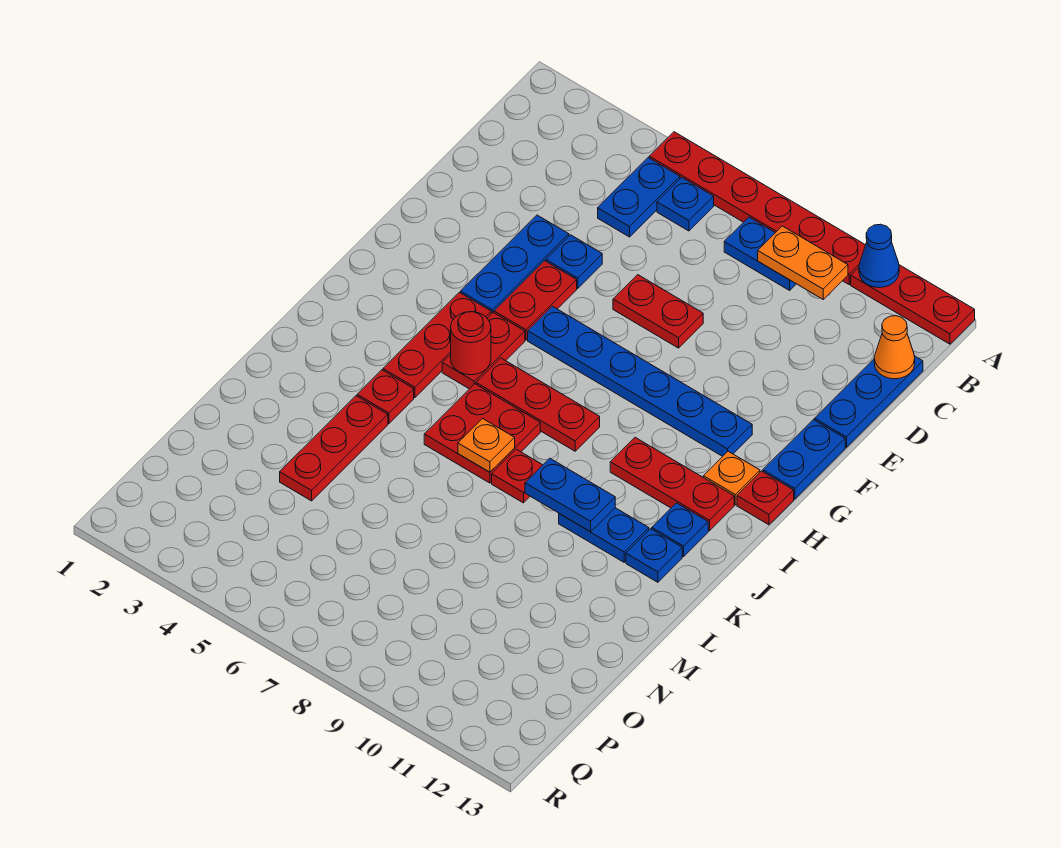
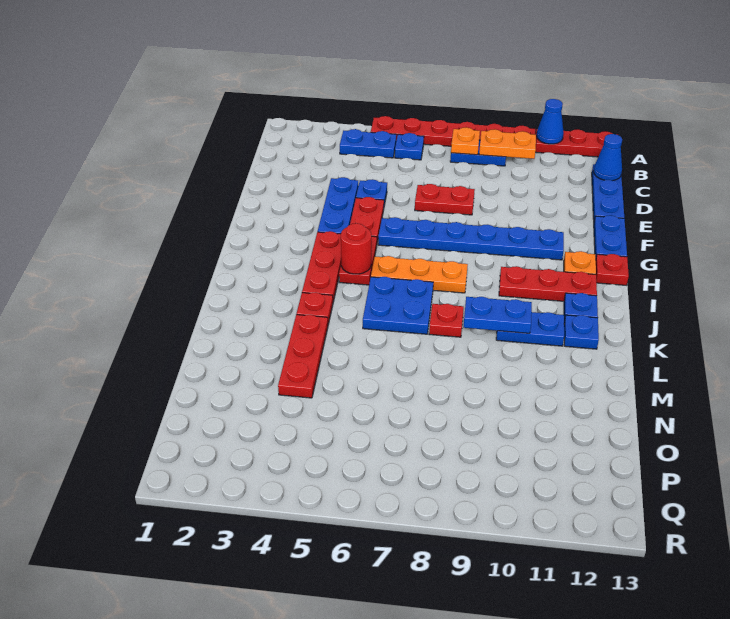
blue plate B5:C5 level 1 -> blue plate B4:B5 level 1
orange cone C13 level 2 -> blue cone C13 level 2
red plate I6:I8 level 1 -> orange plate I6:I8 level 1
red plate J6:K7 level 1 -> blue plate J6:K7 level 1
orange plate K7 level 2 -> orange plate B8 level 2

